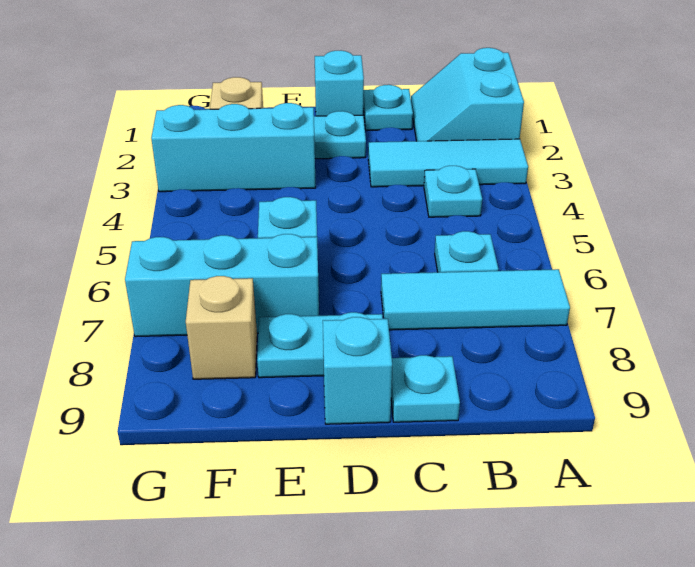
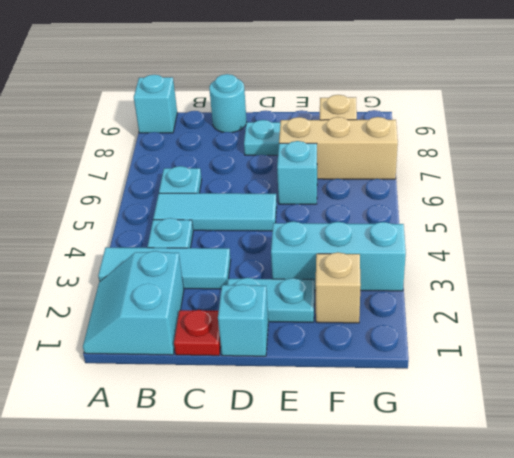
cyan slope A1:B2 level 1 top A -> cyan slope A1:B2 level 1 top B
cyan tile A7:C7 level 1 -> cyan tile B5:D5 level 1
cyan plate C1 level 1 -> red plate C1 level 1
cyan plate C9 level 1 -> cyan round brick C9 level 1
cyan brick D9 level 1 -> cyan brick A9 level 1
cyan brick E7:G7 level 1 -> tan brick E7:G7 level 1

